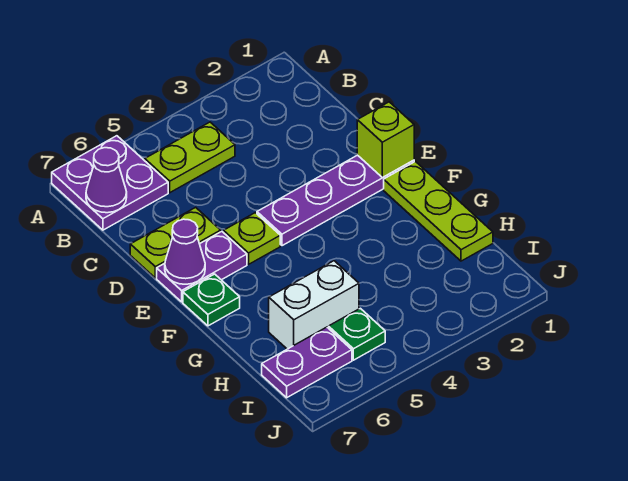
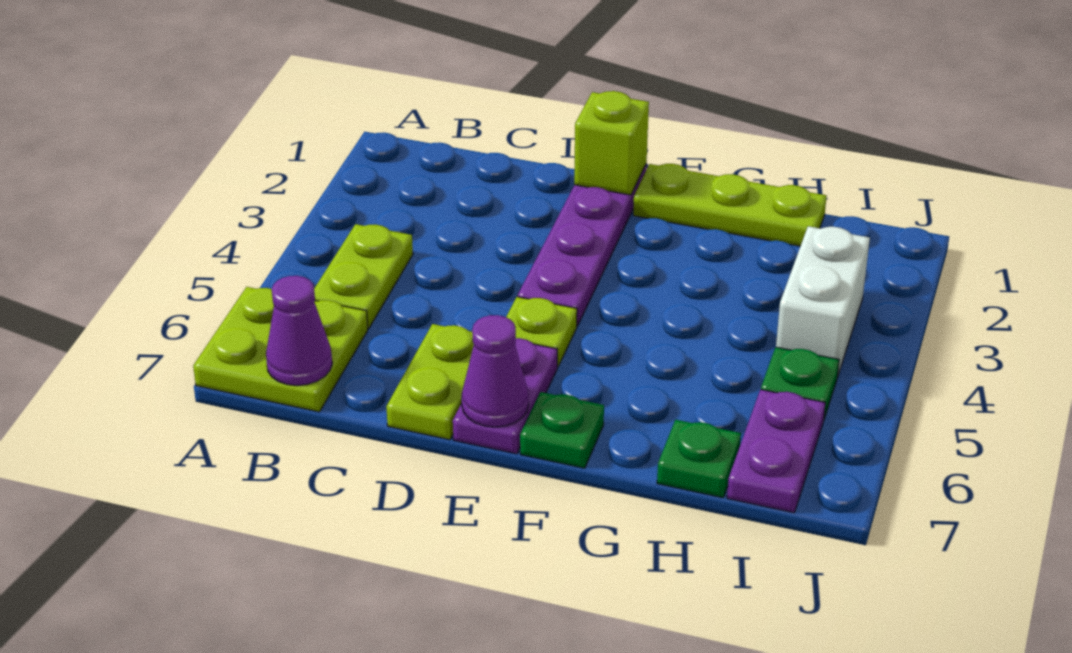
purple plate A6:B7 level 1 -> lime plate A6:B7 level 1
white brick H5:H6 level 1 -> white brick I3:I4 level 1
none -> green plate H7 level 1

